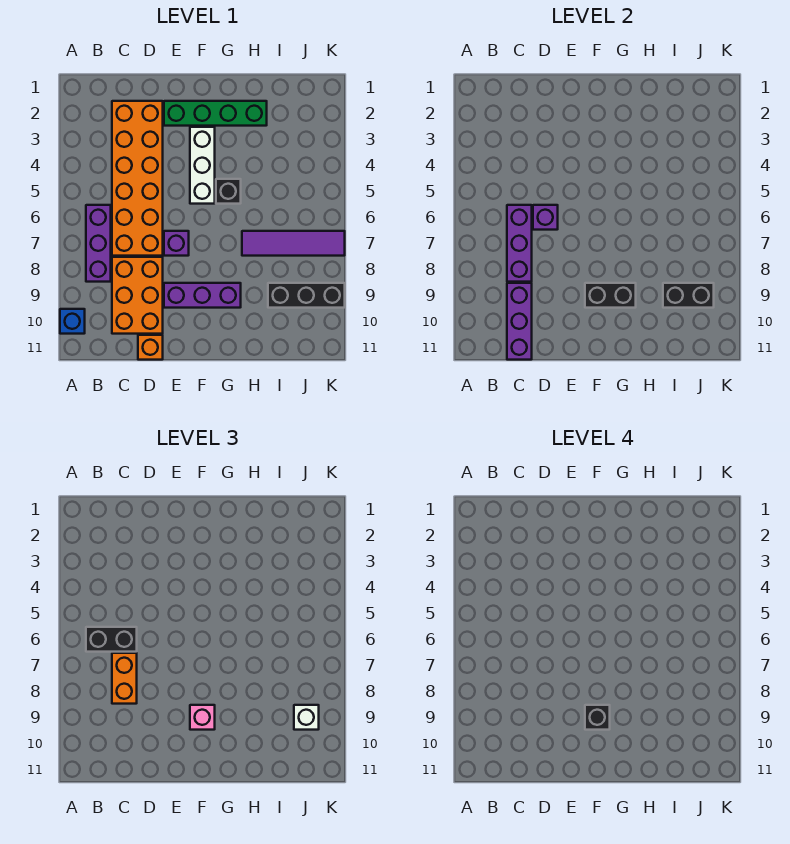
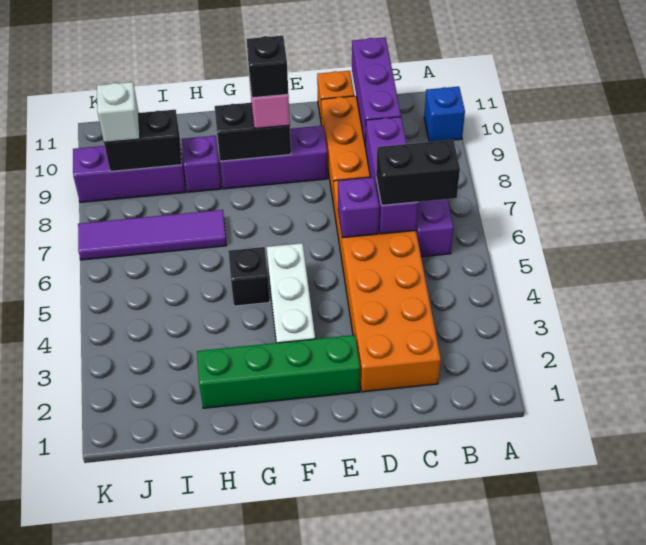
orange brick C7:C8 level 3 -> none
purple brick E7 level 1 -> purple brick H9 level 1
black brick I9:K9 level 1 -> purple brick I9:K9 level 1

